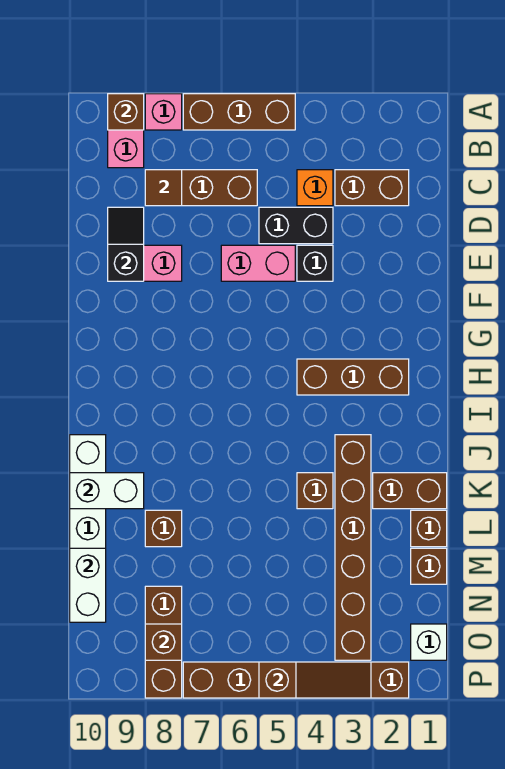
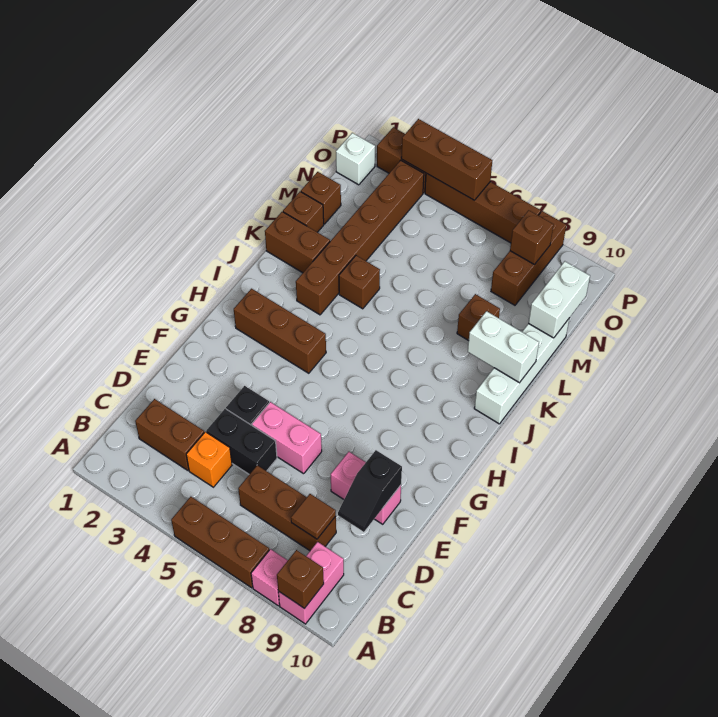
brown slope P3:P5 level 2 top 5 -> brown brick P3:P5 level 2

